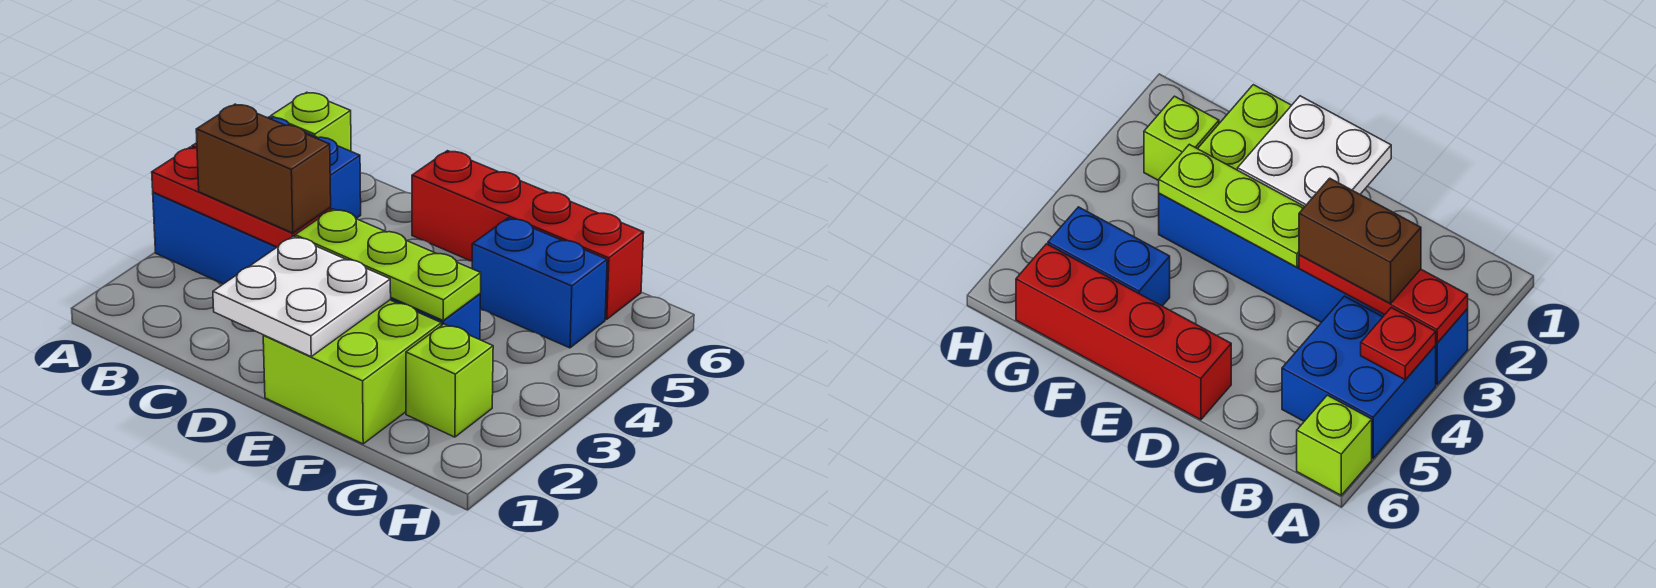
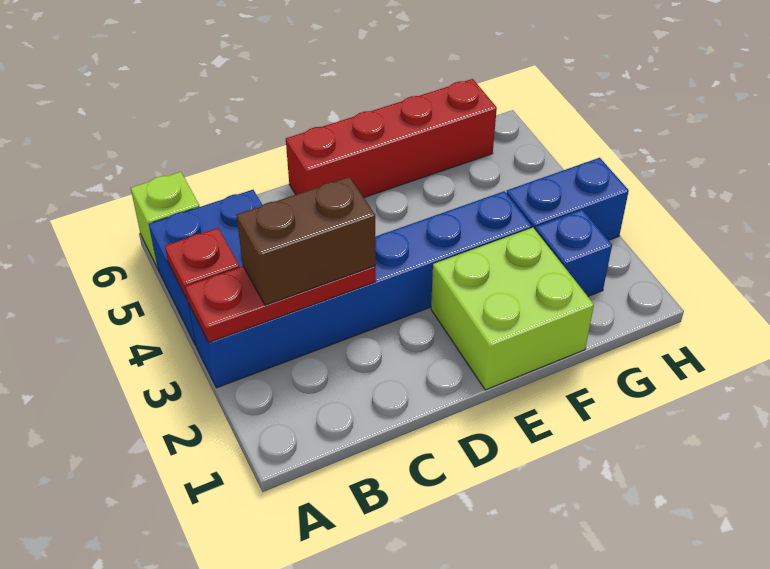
white plate D1:E2 level 2 -> none
lime plate D3:F3 level 2 -> none
blue brick F5:G5 level 1 -> blue brick G3:H3 level 1
lime brick G2 level 1 -> blue brick G2 level 1

